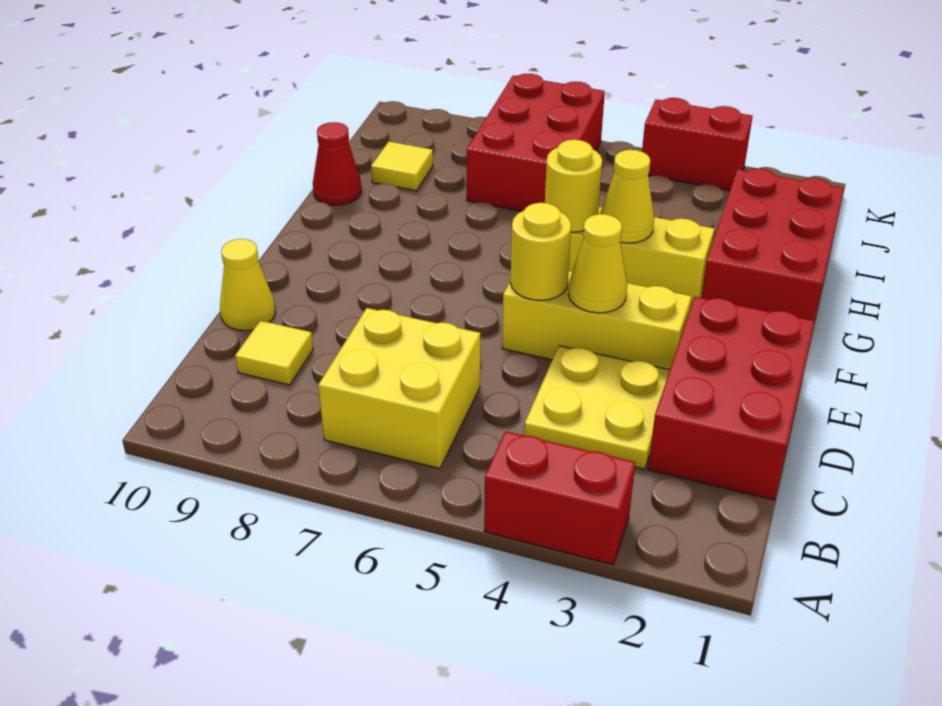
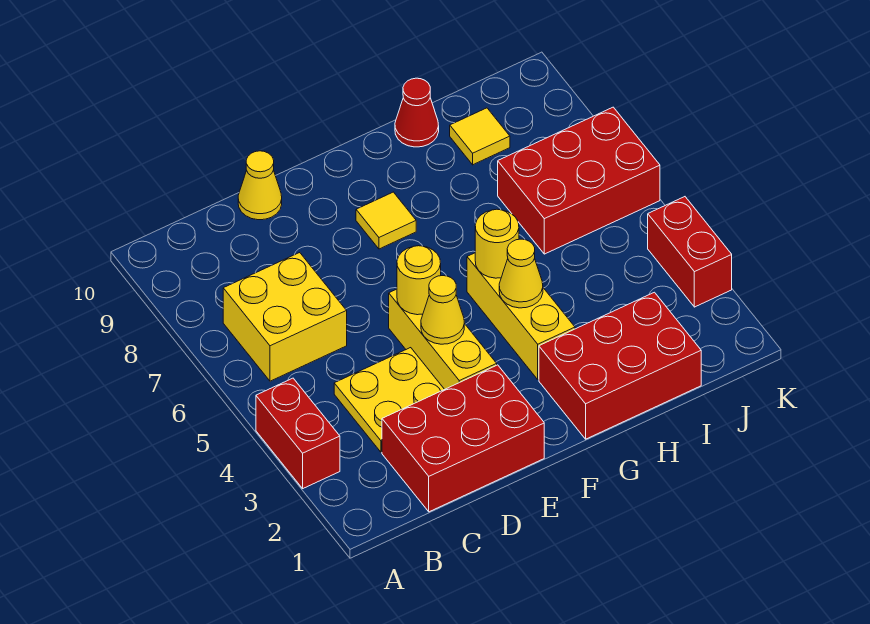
yellow tile C9 level 1 -> yellow tile F8 level 1

